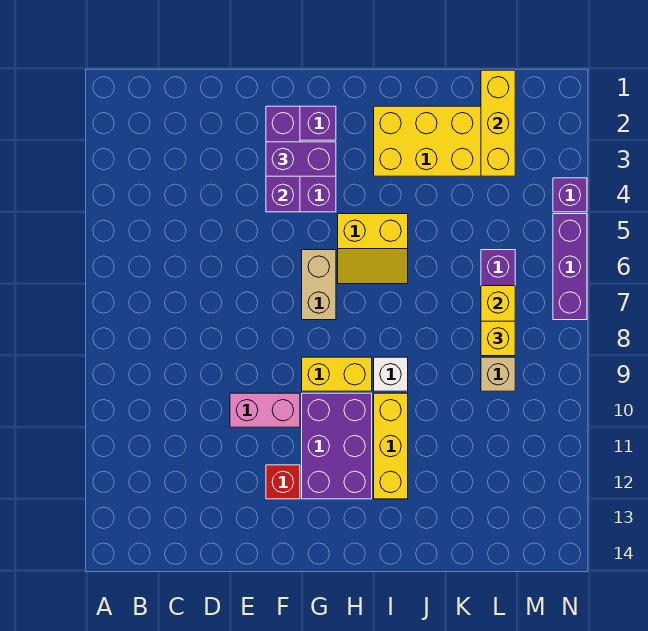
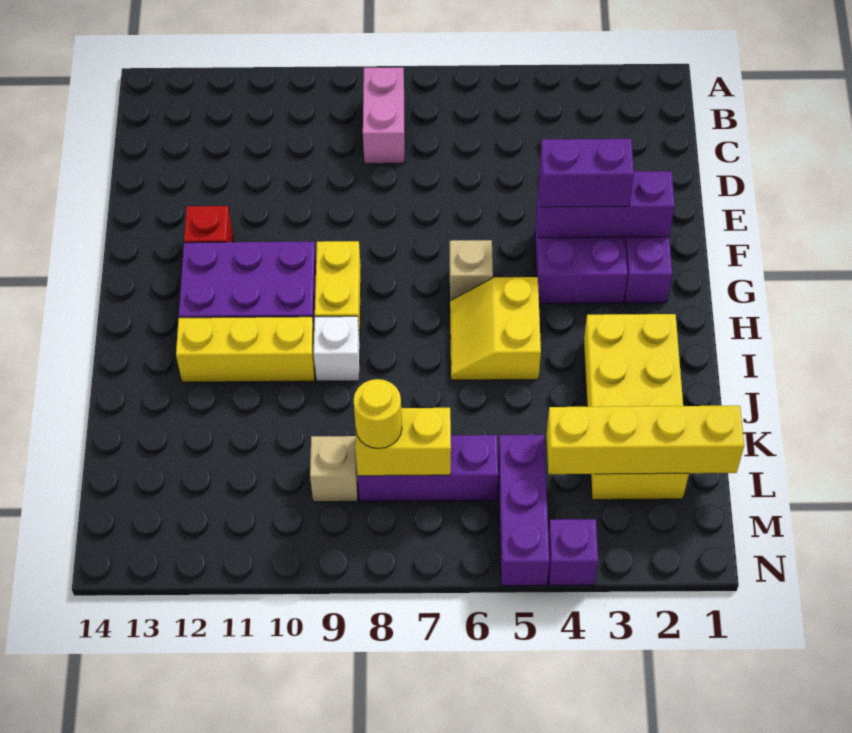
pink brick E10:F10 level 1 -> pink brick B8:C8 level 1
purple brick F3:G3 level 3 -> purple brick F3:F4 level 3
tan brick G6:G7 level 1 -> tan brick G6 level 1
yellow brick L1:L3 level 2 -> yellow brick L1:L4 level 2
yellow brick L8 level 3 -> yellow round brick L8 level 3
purple brick N5:N7 level 1 -> purple brick L5:N5 level 1

